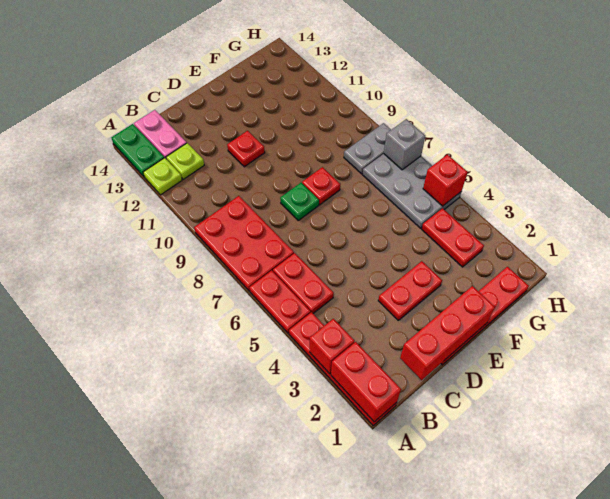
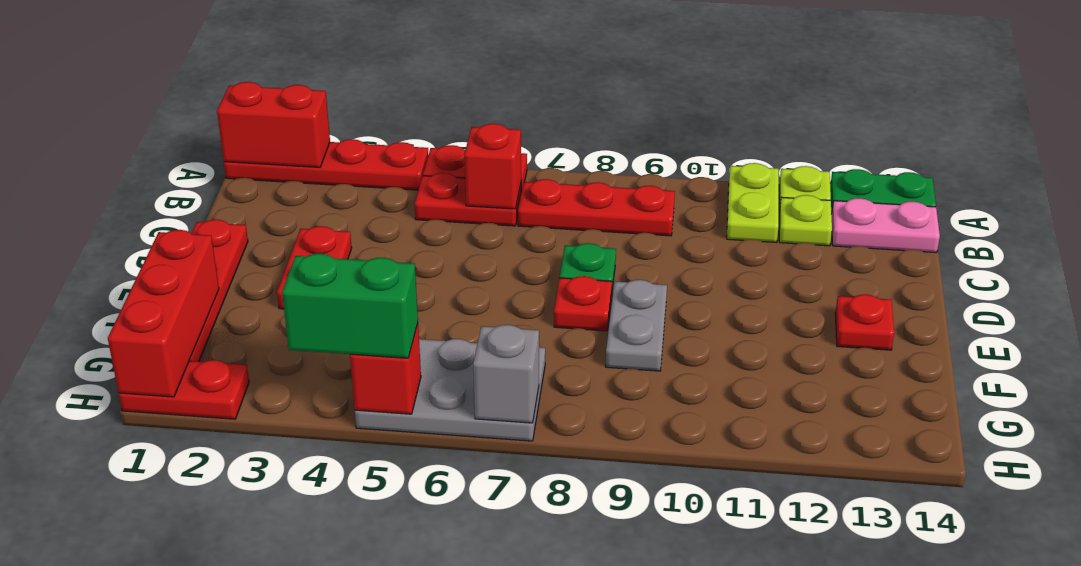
red brick A3 level 2 -> red brick B6 level 2
red plate A7:B9 level 1 -> red plate B7:B9 level 1
none -> lime plate A11:B11 level 1
red brick C1:E1 level 2 -> red brick F1:H1 level 2
red plate D11 level 1 -> red plate E13 level 1
red plate G3:G4 level 1 -> red plate H1:H2 level 1
grey plate G8:H8 level 1 -> grey plate E9:F9 level 1
none -> green brick H4:H5 level 3

